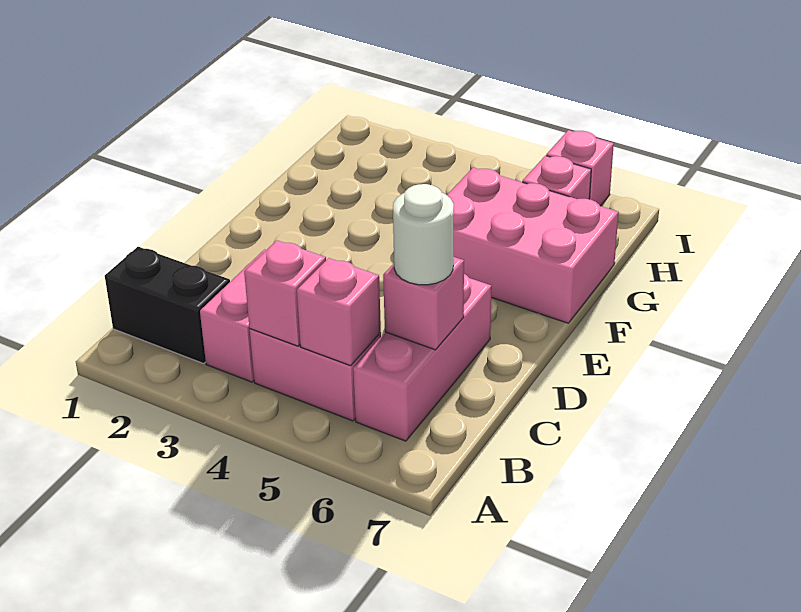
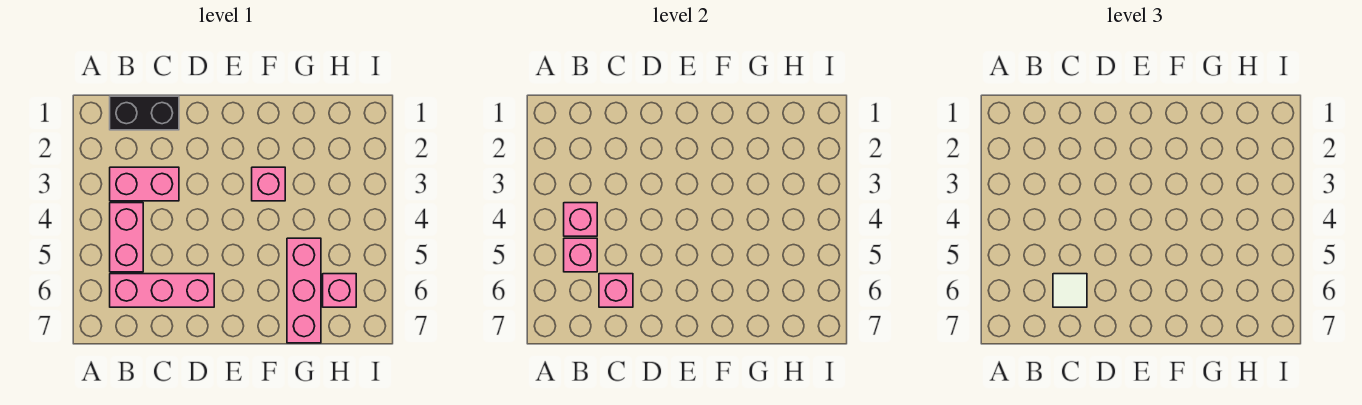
black brick B1:B2 level 1 -> black brick B1:C1 level 1
white round brick C6 level 3 -> white tile C6 level 3
pink brick F5:G7 level 1 -> pink brick G5:G7 level 1
pink brick I6 level 1 -> pink brick F3 level 1

